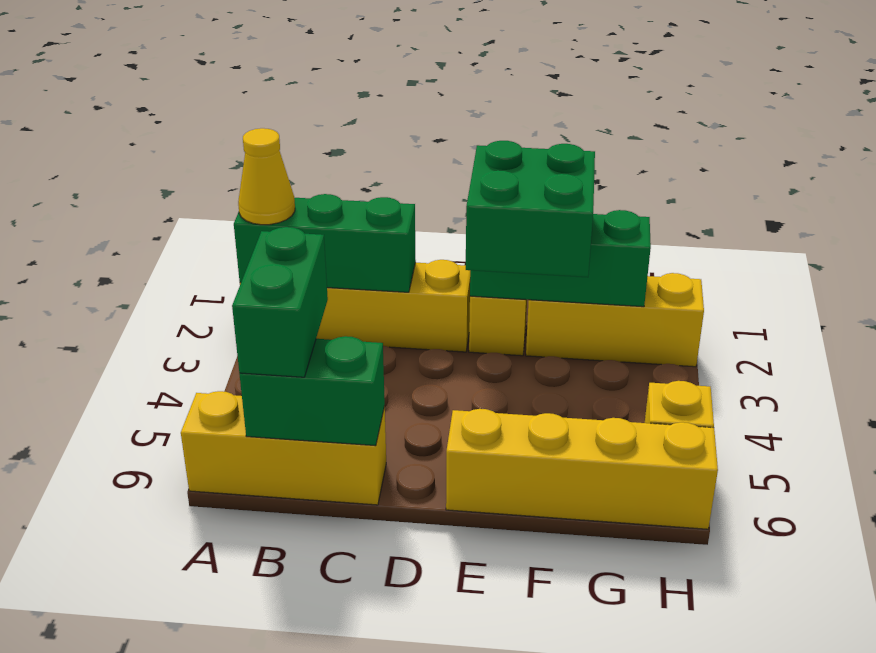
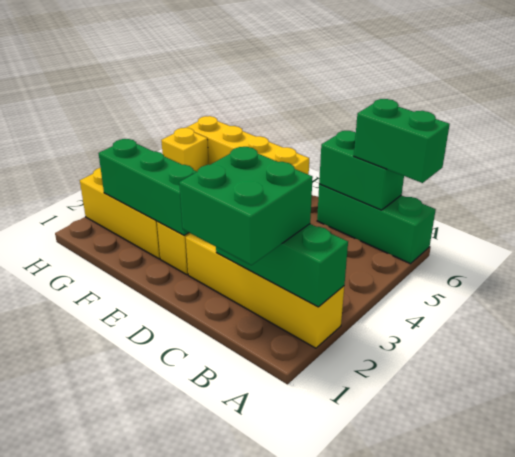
yellow cone A2 level 3 -> none
yellow brick A6:C6 level 1 -> green brick A6:C6 level 1
green brick B5:B6 level 3 -> green brick A6:B6 level 3
green brick E2:F3 level 3 -> green brick B1:C2 level 3

